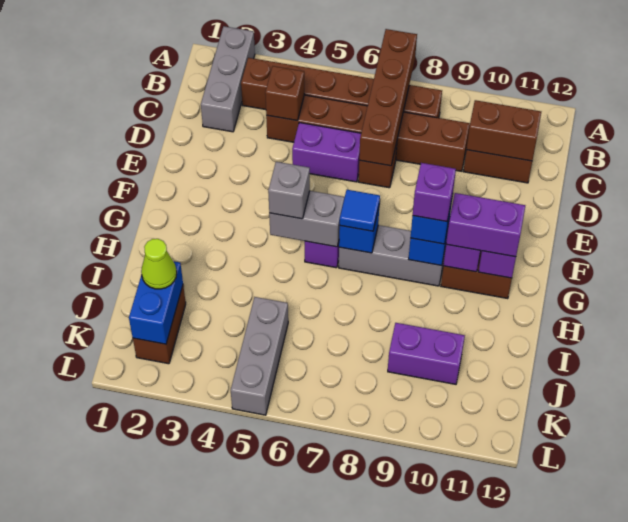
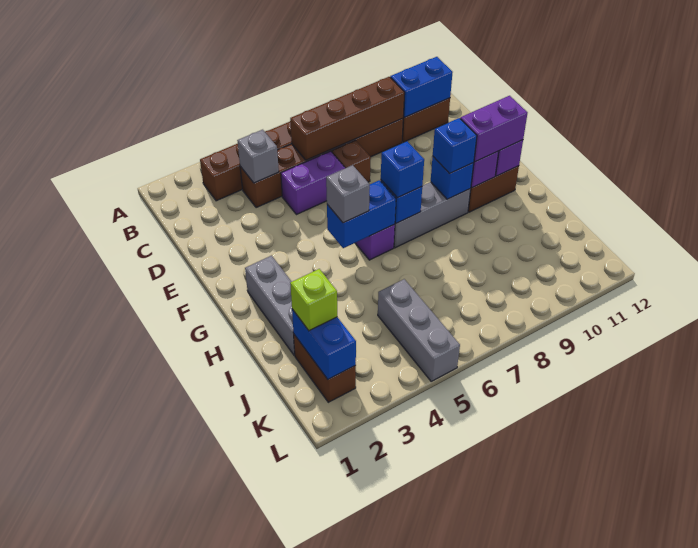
grey brick A2:C2 level 1 -> grey brick G2:I2 level 1
brown brick A7:D7 level 2 -> brown brick C6:C9 level 2
brown brick C4 level 2 -> grey brick C4 level 2
brown brick C10:C11 level 2 -> blue brick C10:C11 level 2
grey brick G5:G6 level 2 -> blue brick G5:G6 level 2
blue tile G7 level 3 -> blue brick G7 level 3
purple brick G9 level 4 -> none
lime cone J2 level 3 -> lime brick J2 level 3
purple brick J9:J10 level 1 -> none

